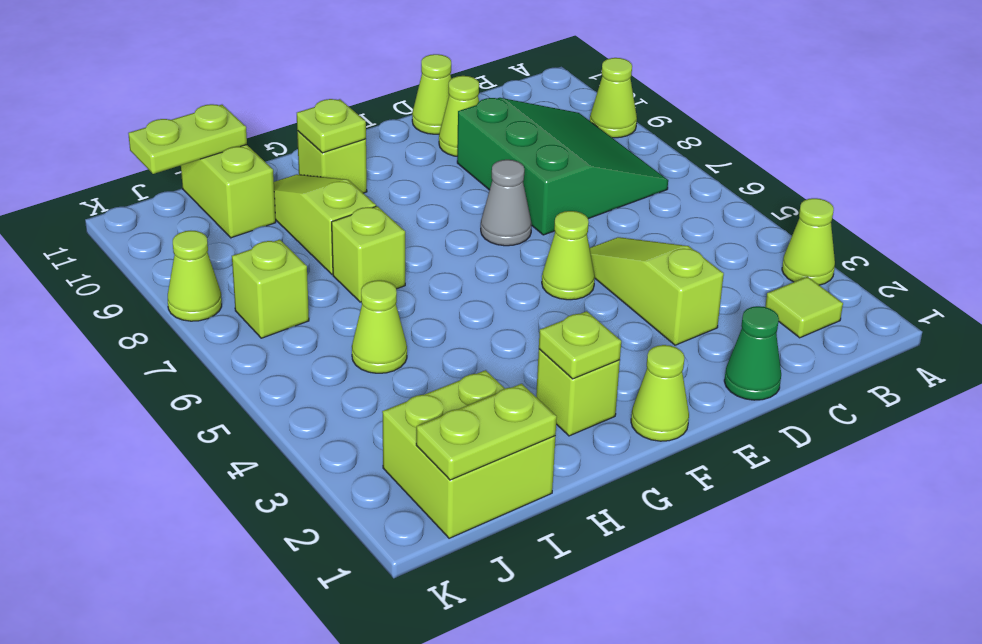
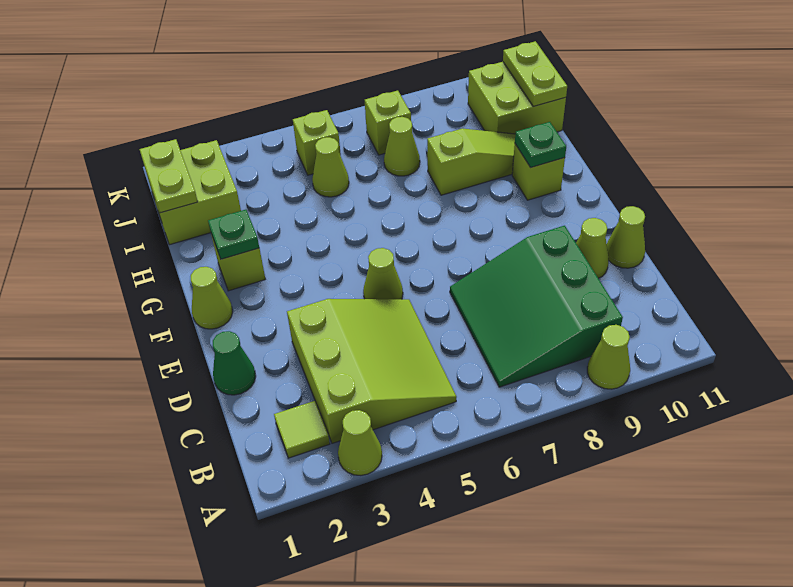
green slope B7:D9 level 1 top D -> green slope B7:D9 level 1 top 9
lime slope D3:D5 level 1 top 3 -> lime slope B3:D5 level 1 top 3
grey cone E7 level 1 -> none
lime plate G2 level 2 -> green plate G2 level 2
lime plate G10 level 2 -> green plate G10 level 2
lime brick H7 level 1 -> lime brick J5 level 1
lime brick I10:I11 level 1 -> lime brick I10:J11 level 1
lime cone K8 level 1 -> lime cone I7 level 1

